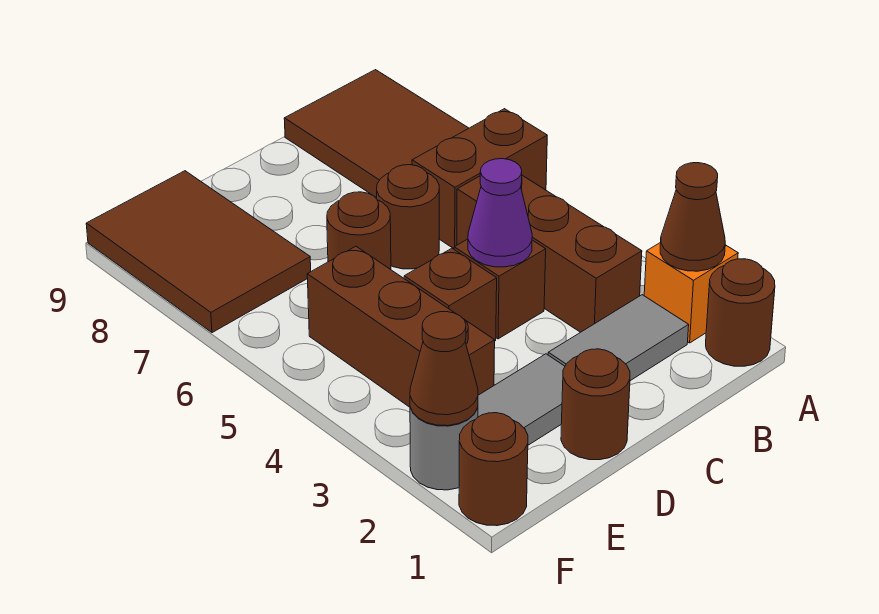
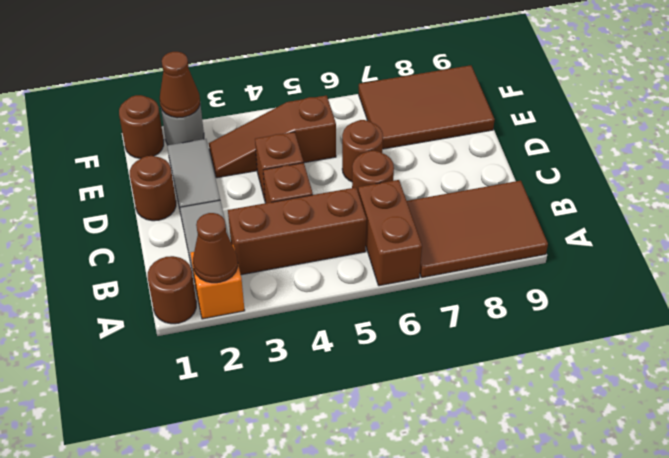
purple cone C4 level 2 -> none
brown brick E3:E5 level 1 -> brown slope E3:E5 level 1 top 5

